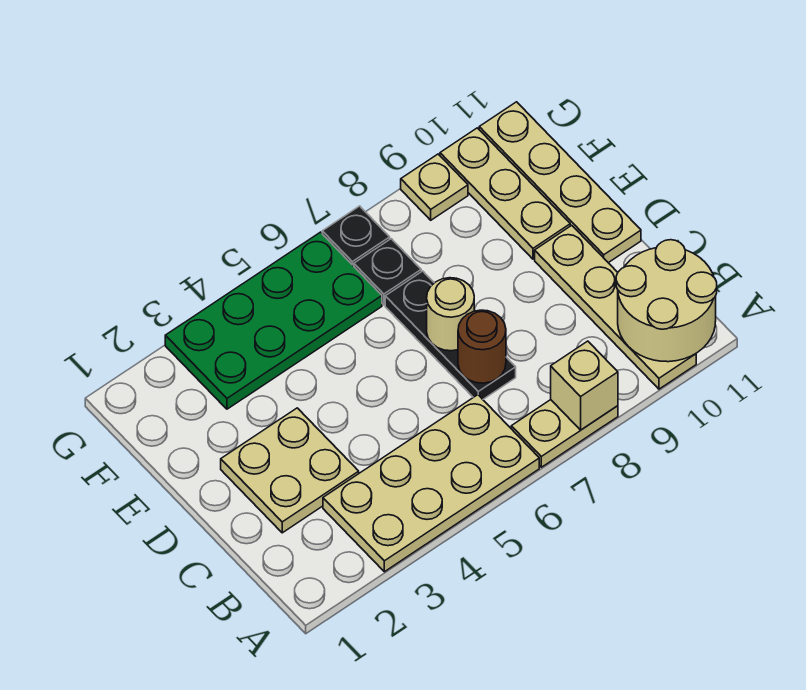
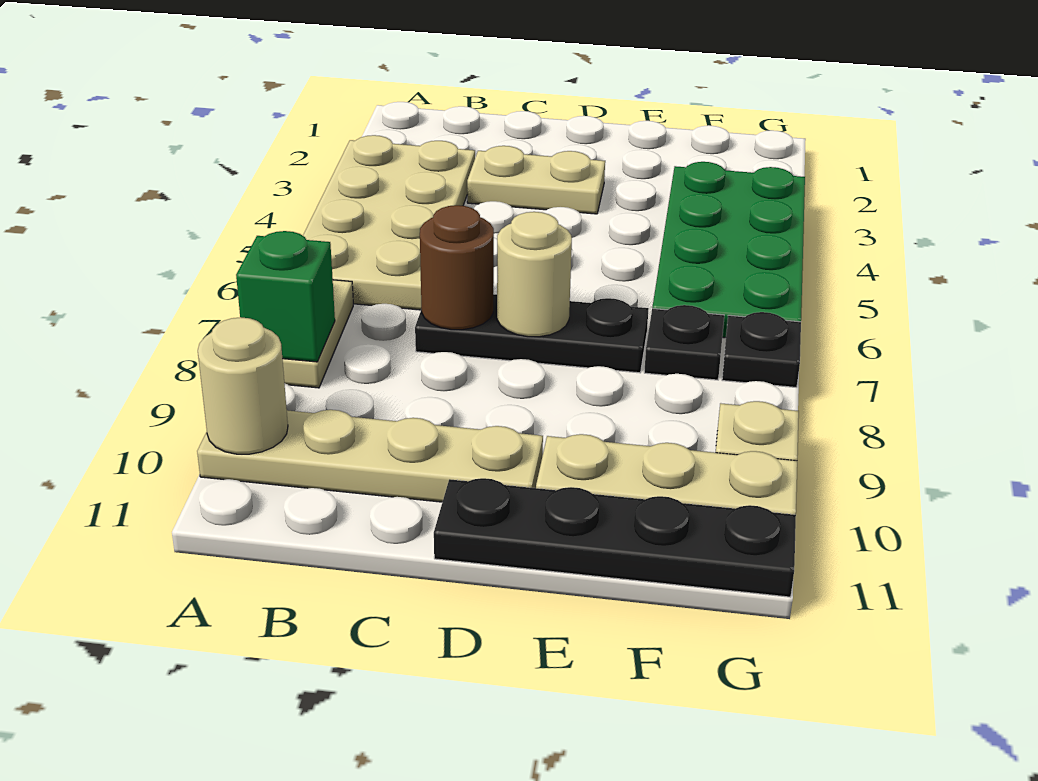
tan brick A8 level 2 -> green brick A8 level 2
tan round brick A10:B11 level 2 -> tan round brick A10 level 2
tan plate C2:D3 level 1 -> tan plate C3:D3 level 1
tan plate D11:G11 level 1 -> black plate D11:G11 level 1

